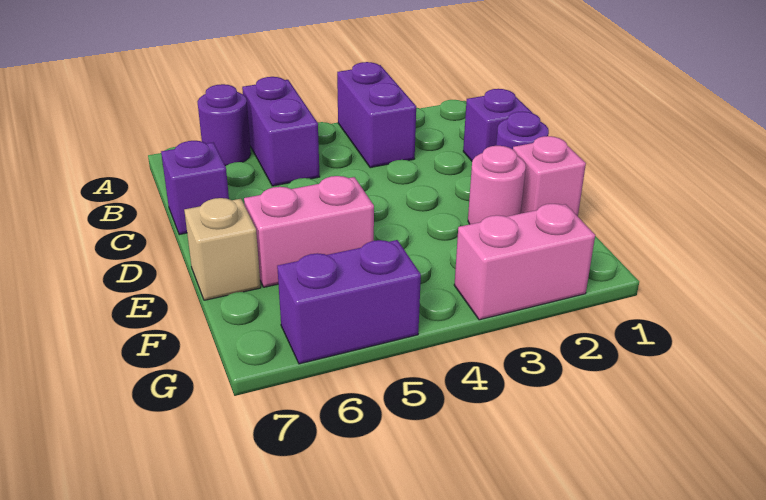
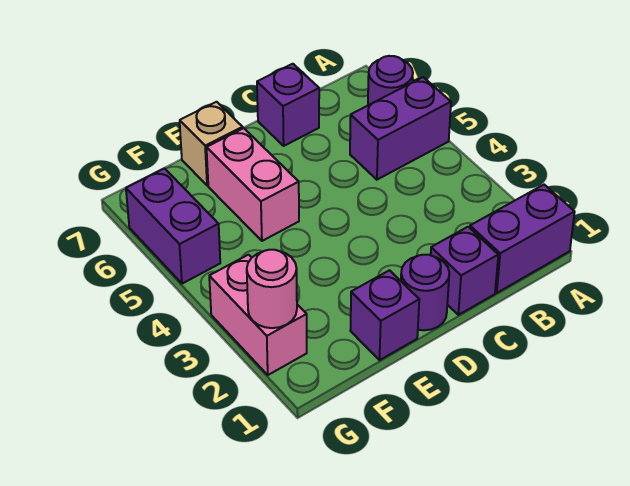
purple brick A3:B3 level 1 -> purple brick A1:B1 level 1
pink brick E1 level 1 -> purple brick E1 level 1
pink round brick E2 level 1 -> pink round brick G2 level 2

